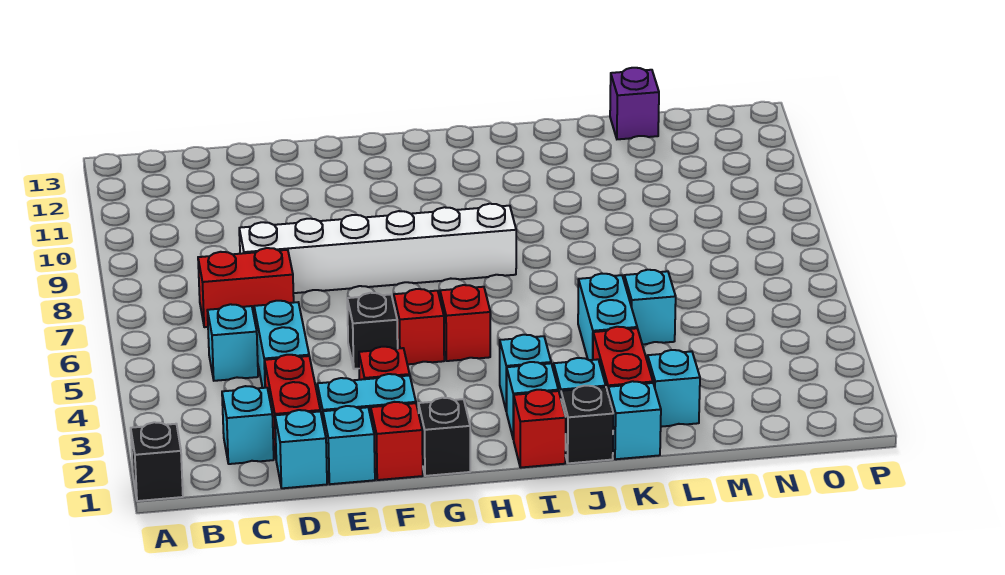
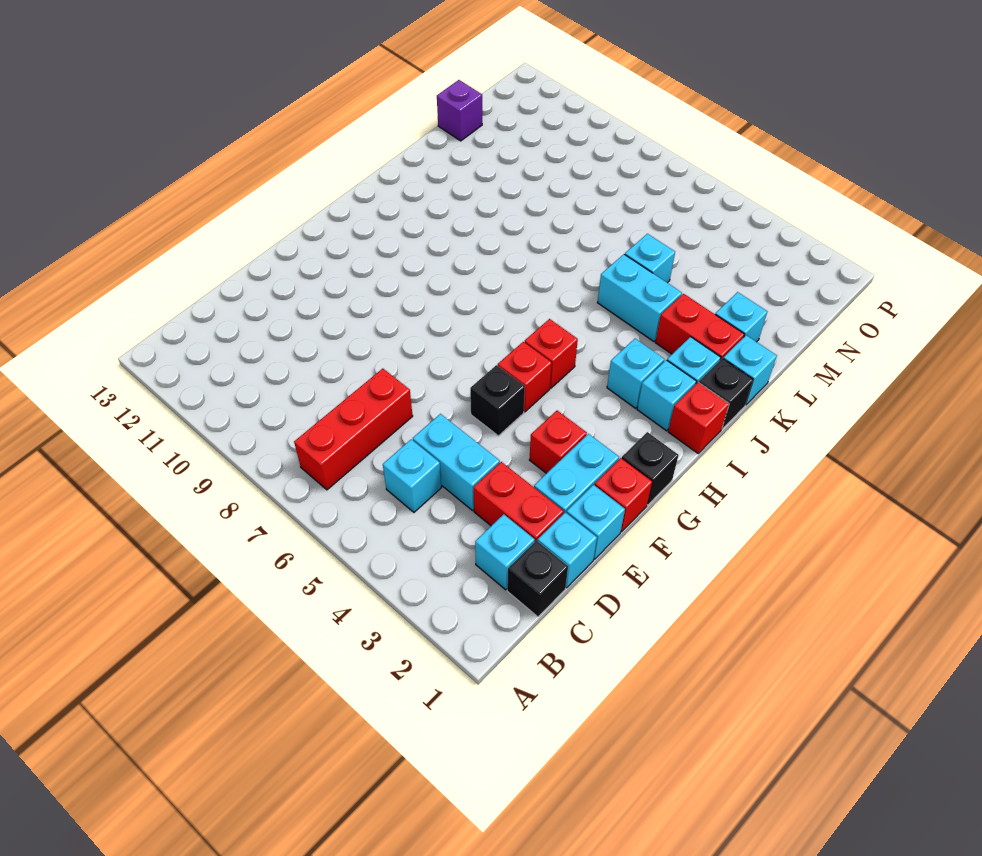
black brick A1 level 1 -> black brick C1 level 1
red brick C7:D7 level 1 -> red brick B7:D7 level 1
white brick D8:I8 level 1 -> none

